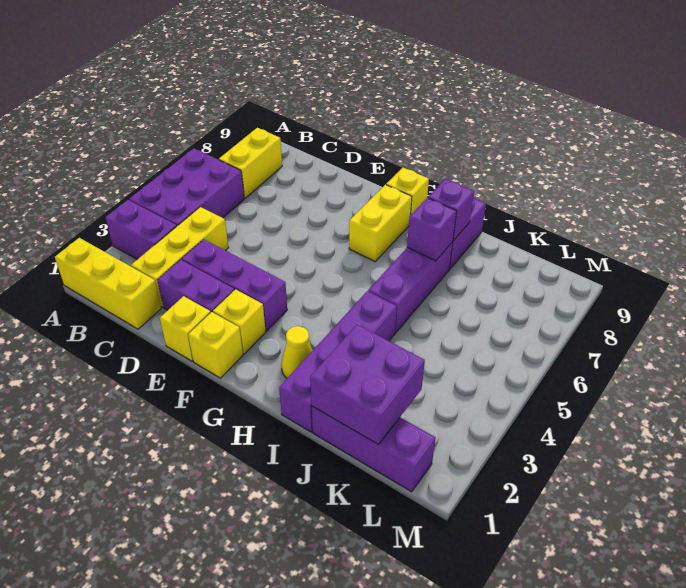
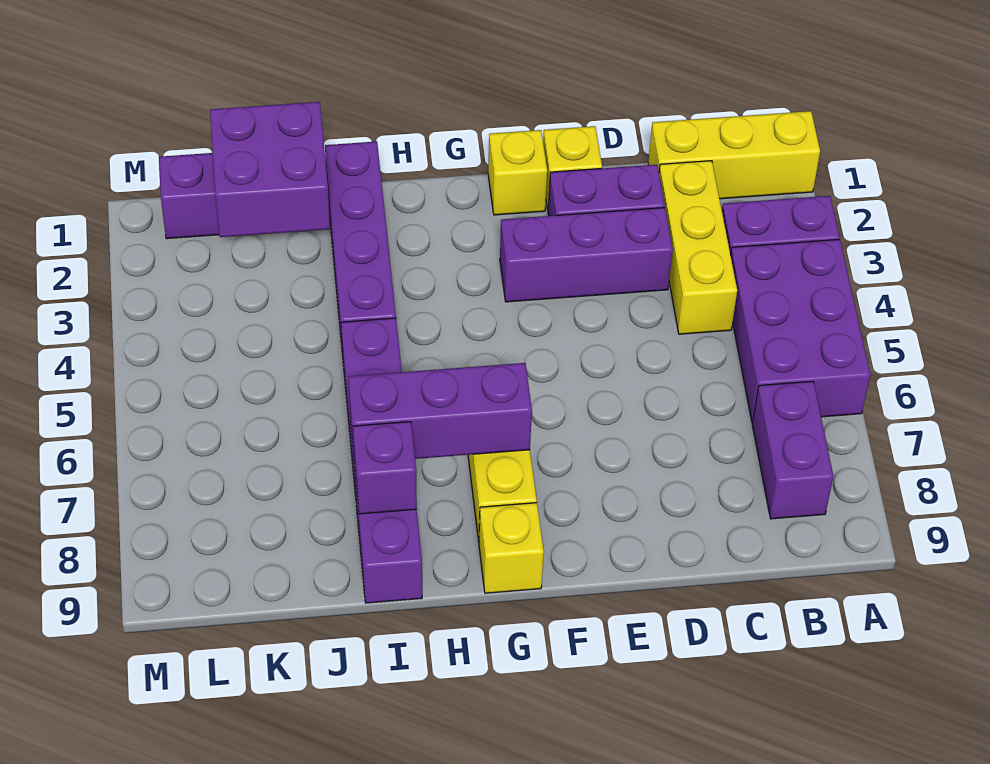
yellow brick B7:B8 level 1 -> purple brick B7:B8 level 1
yellow brick F2 level 1 -> none
yellow cone H2 level 1 -> none
purple brick I7 level 2 -> purple brick G7:I7 level 2

